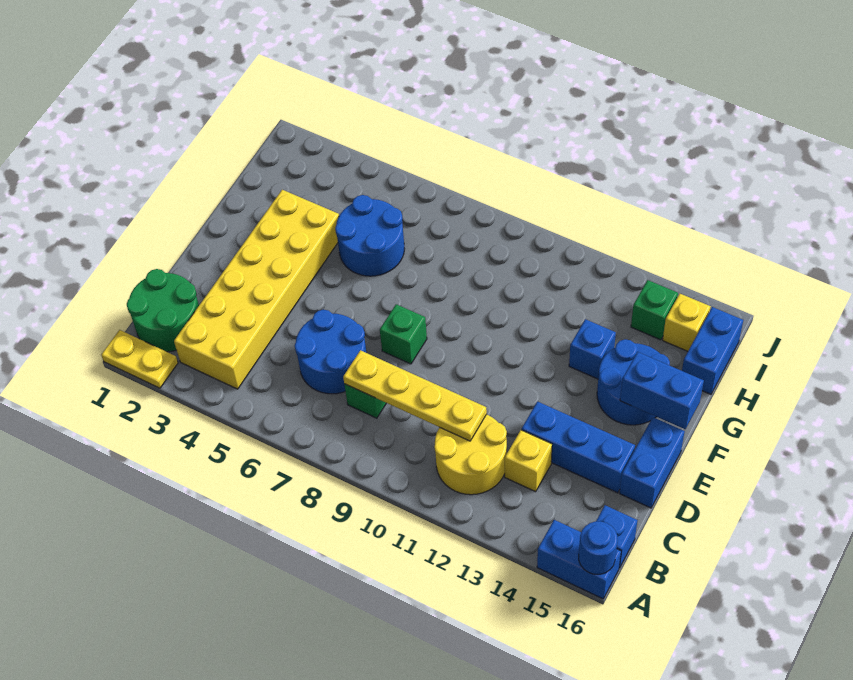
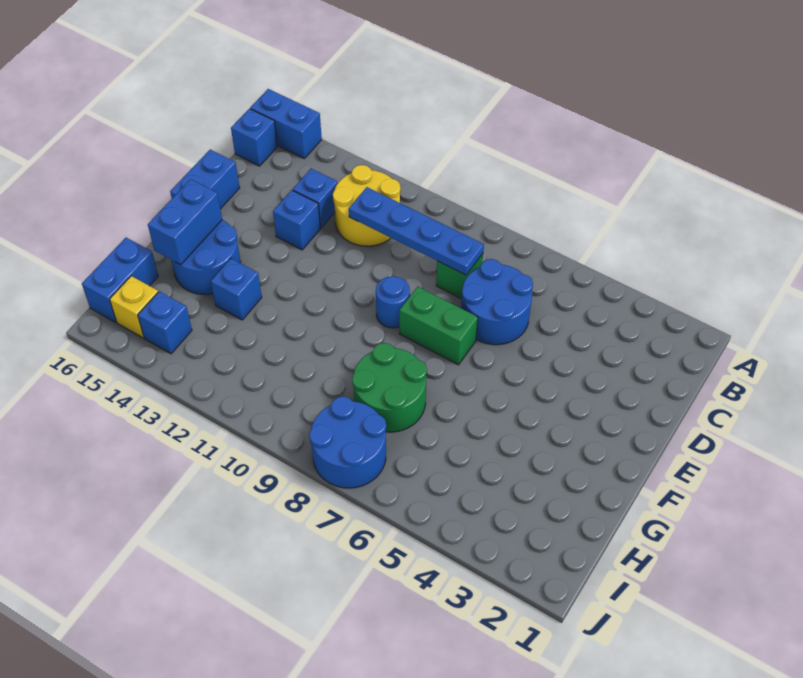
yellow plate A1:A2 level 1 -> none
blue round brick A16 level 2 -> blue round brick E9 level 1
green round brick B1:C2 level 1 -> green round brick G7:H8 level 1
yellow brick B3:G4 level 1 -> none
yellow plate C8:C11 level 2 -> blue plate C8:C11 level 2
yellow brick C13 level 1 -> blue brick C13 level 1
blue brick D13:D15 level 1 -> blue brick D13 level 1
green brick E8 level 1 -> green brick E7:E8 level 1
blue brick F15:F16 level 2 -> blue brick F15:G15 level 2
blue round brick G5:H6 level 1 -> blue round brick I7:J8 level 1
green brick I14 level 1 -> blue brick I14 level 1

